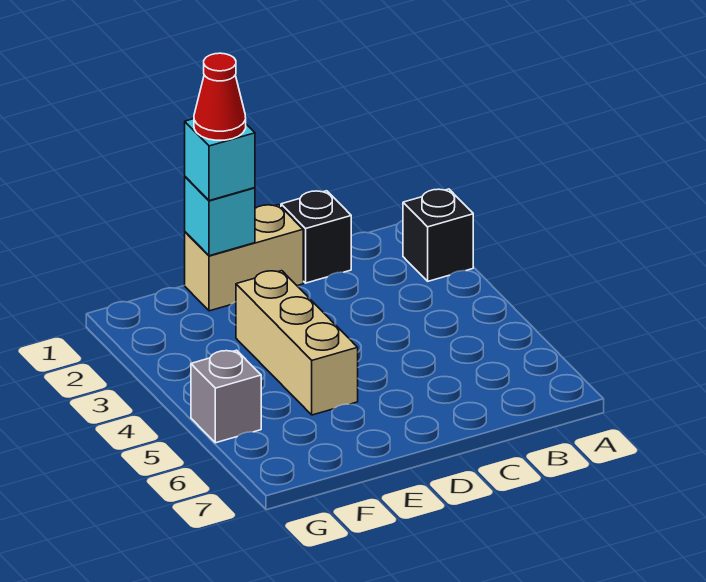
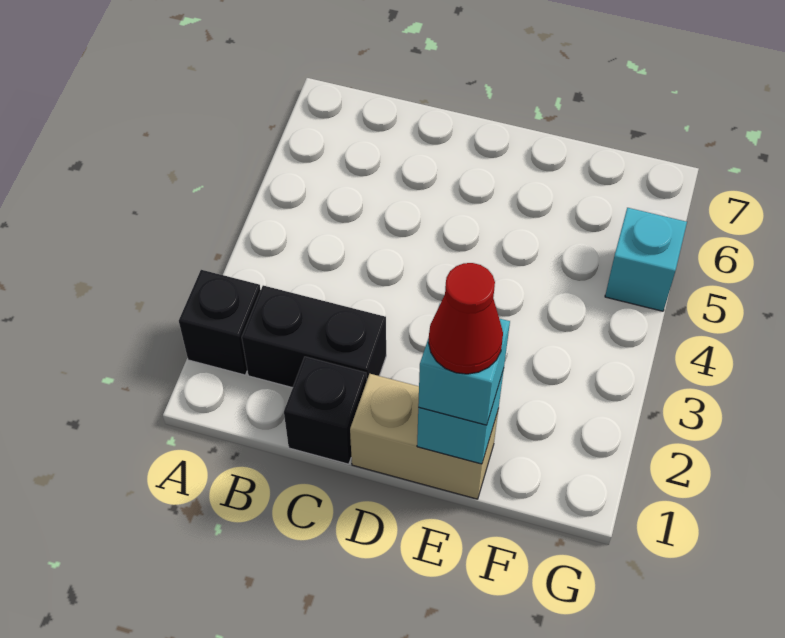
none -> black brick B2:C2 level 1
tan brick E3:E5 level 1 -> none
grey brick G5 level 1 -> cyan brick G5 level 1

